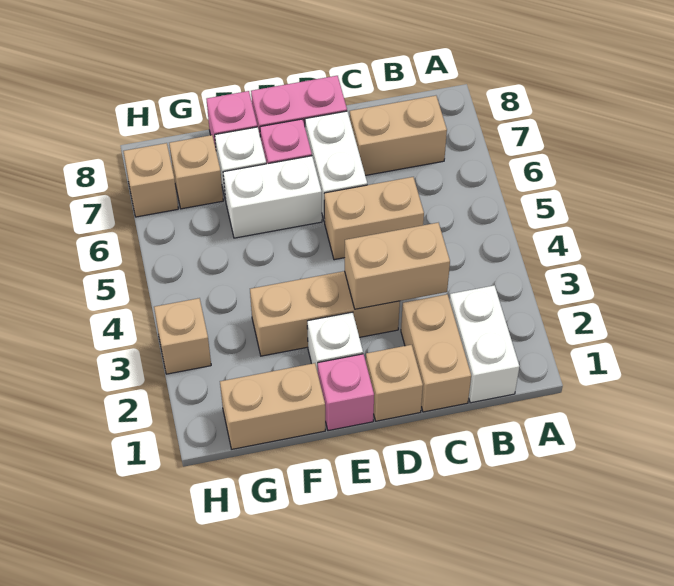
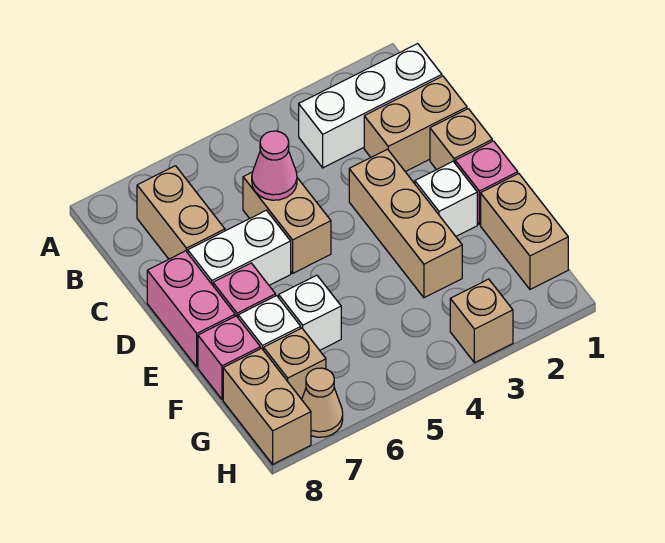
white brick B1:B2 level 1 -> white brick B1:B3 level 1
tan brick C3:D3 level 2 -> tan brick G8:H8 level 1
none -> pink cone C5 level 2
white brick E6:F6 level 1 -> white brick F6 level 1
tan brick H7 level 1 -> tan cone H7 level 1

